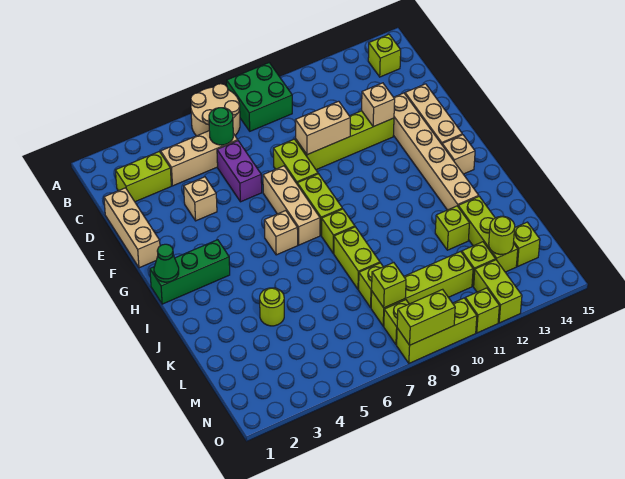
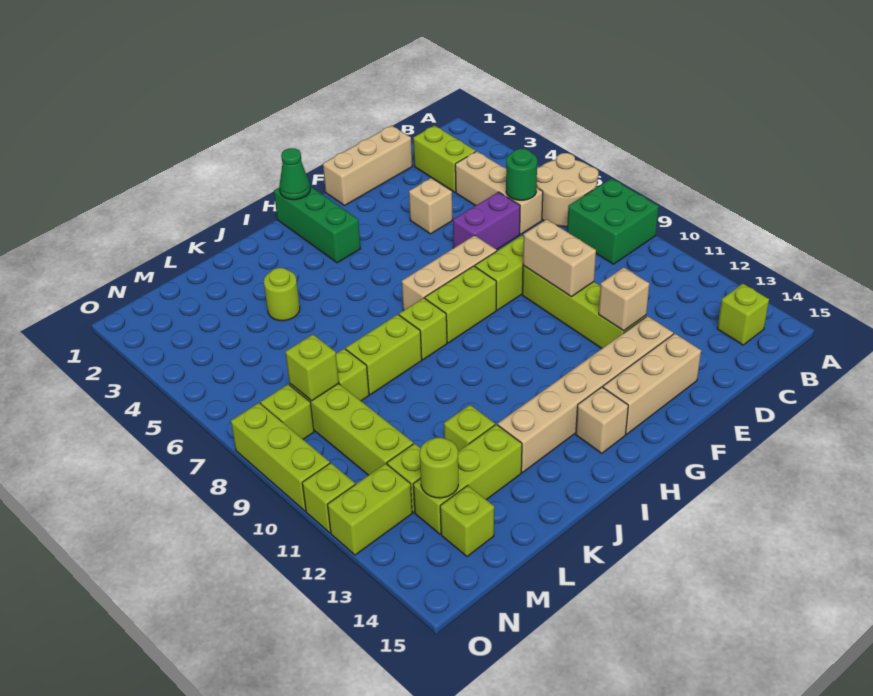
tan brick H6 level 1 -> none
lime brick O8:O9 level 2 -> none

